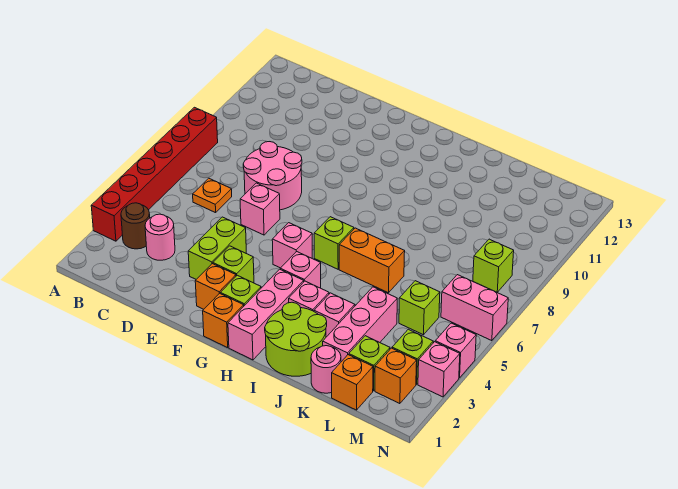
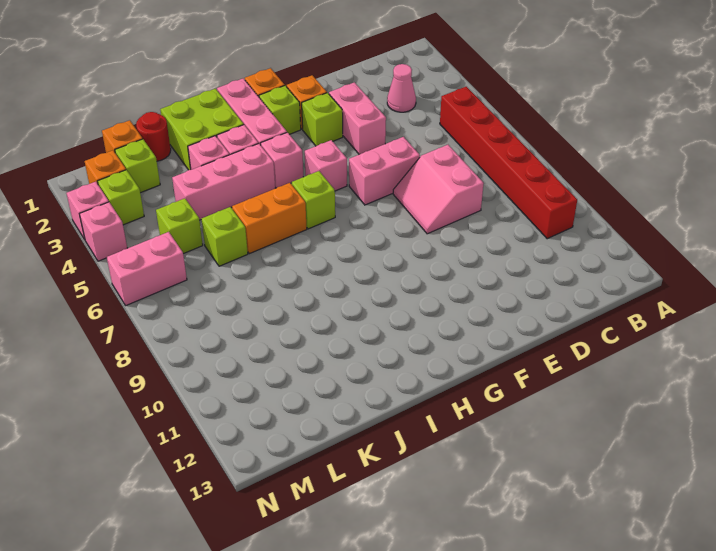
red brick A3:A8 level 1 -> red brick B5:B10 level 1
brown round brick B3 level 1 -> none
pink round brick C3 level 1 -> pink cone C3 level 1
orange plate C6 level 1 -> none
pink round brick D7:E8 level 1 -> pink slope D7:E8 level 1 top D
lime brick E3:E4 level 1 -> pink brick E3:E4 level 1
pink brick E6 level 1 -> pink brick E6:F6 level 1
lime round brick I1:J2 level 1 -> lime brick I1:J2 level 1
pink round brick K1 level 1 -> red round brick K1 level 1
pink brick K2:K4 level 1 -> pink brick I4:K4 level 1
lime brick M8 level 1 -> lime brick K6 level 1

